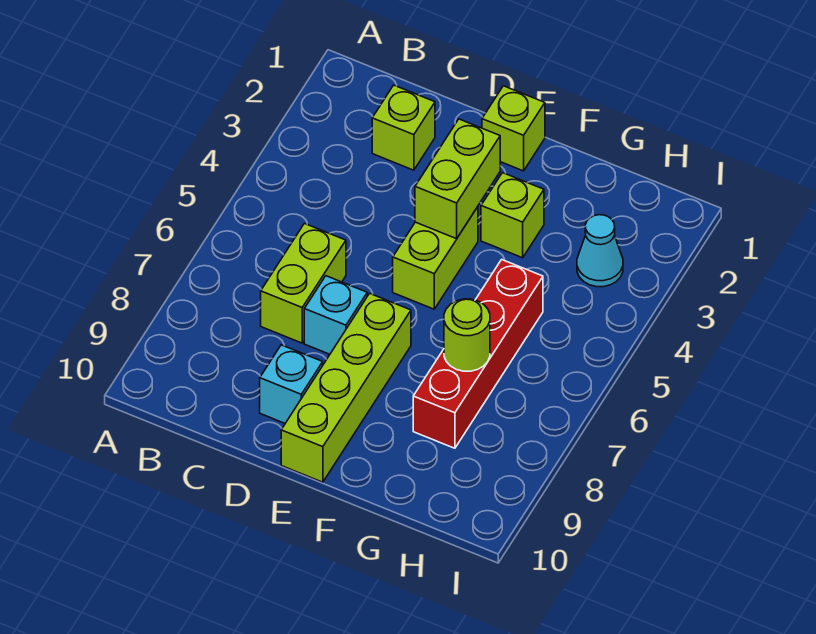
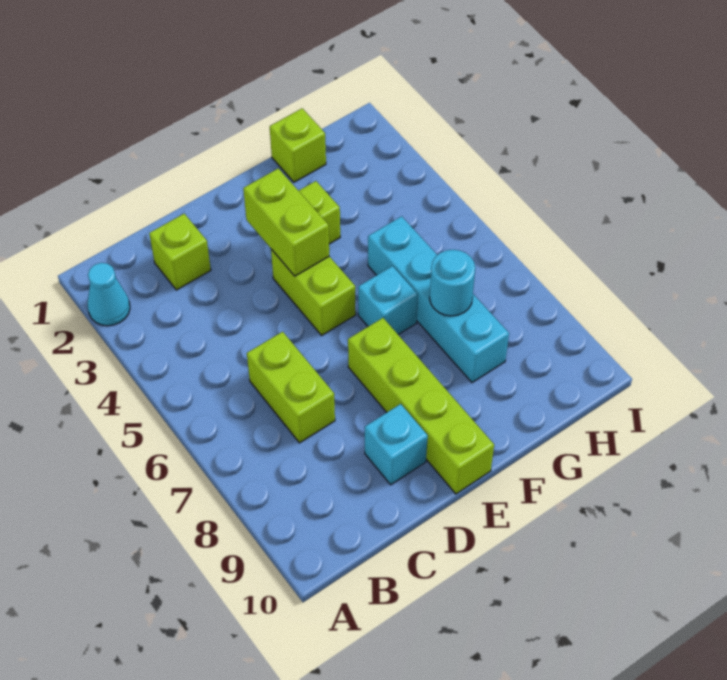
cyan brick D7 level 1 -> cyan brick F6 level 1
lime brick E1 level 1 -> lime brick G1 level 1
red brick G5:G8 level 1 -> cyan brick G5:G8 level 1
lime round brick G7 level 2 -> cyan round brick G7 level 2
cyan cone H3 level 1 -> cyan cone A2 level 1

